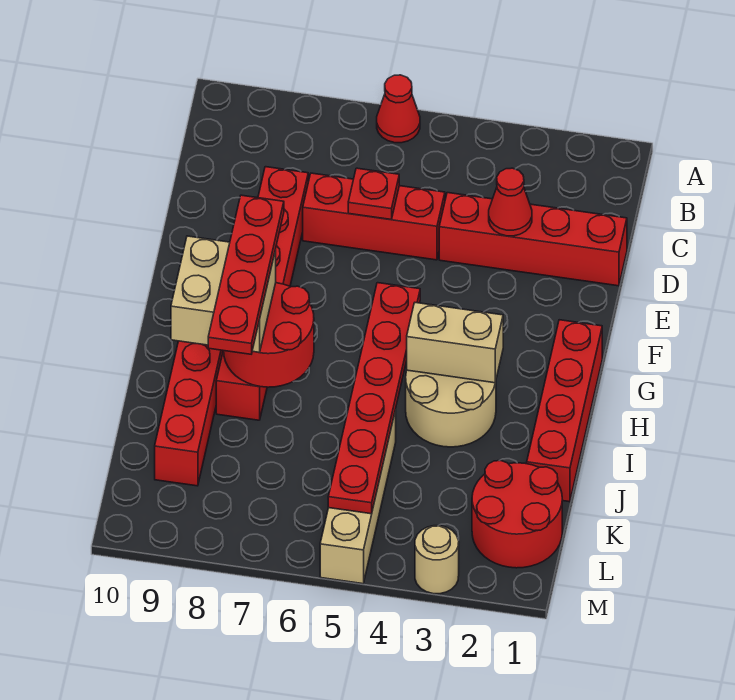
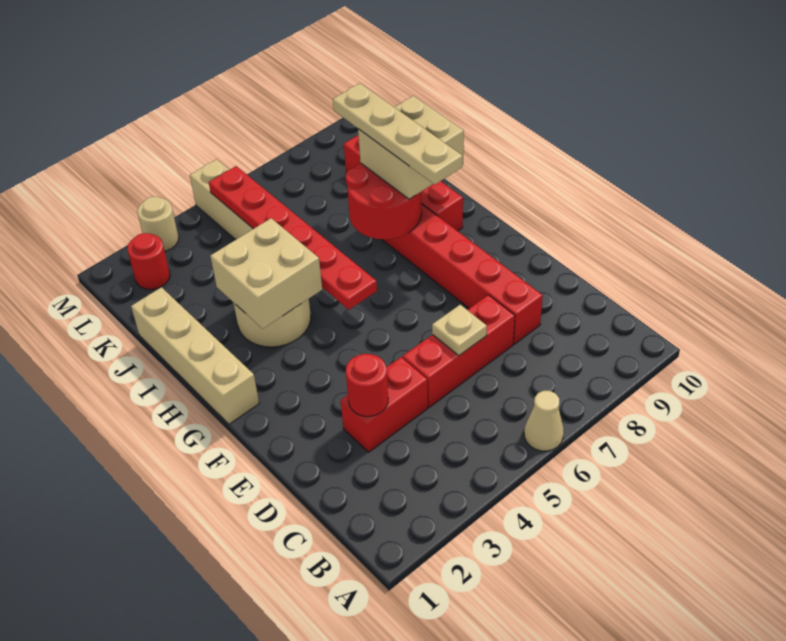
red cone A6 level 1 -> tan cone A6 level 1
red brick D1:D4 level 1 -> red brick D3:D4 level 1
red cone D3 level 2 -> red round brick D3 level 2
red plate D6 level 2 -> tan plate D6 level 2
red brick G1:J1 level 1 -> tan brick G1:J1 level 1
red plate G8:J8 level 4 -> tan plate G8:J8 level 4
tan brick H3:H4 level 2 -> tan brick H3:I4 level 2
red round brick K1:L2 level 1 -> red round brick L2 level 1

